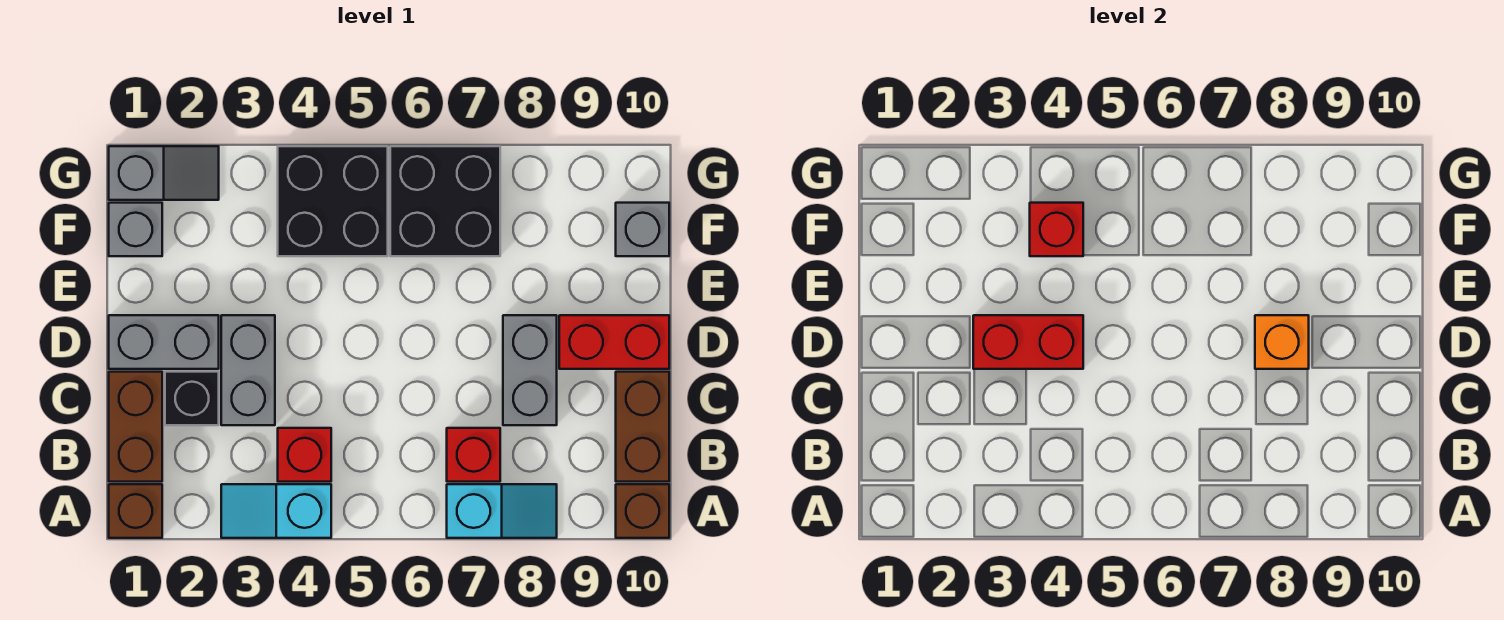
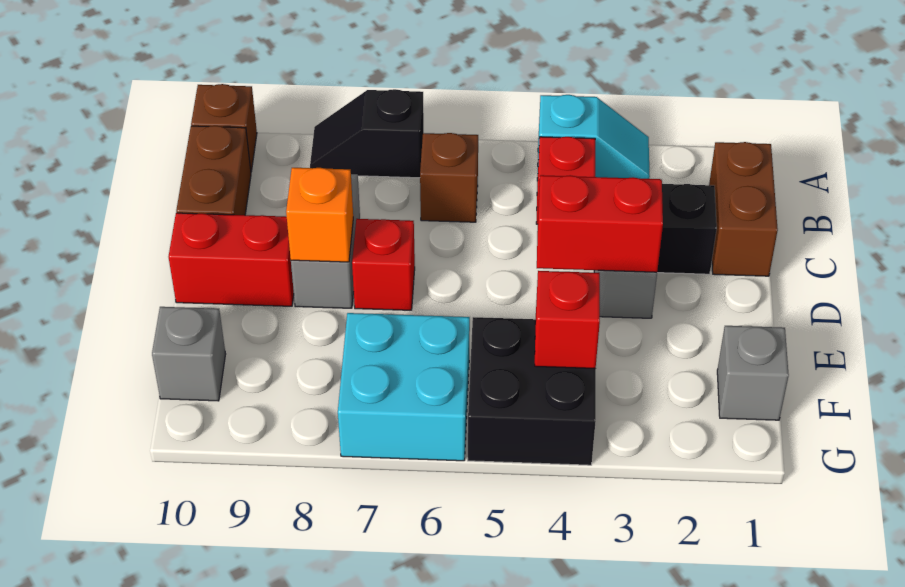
brown brick A1 level 1 -> brown brick B6 level 1
cyan slope A7:A8 level 1 top 7 -> black slope A7:A8 level 1 top 7
red brick B7 level 1 -> red brick D7 level 1
grey brick D1:D2 level 1 -> none
black brick F6:G7 level 1 -> cyan brick F6:G7 level 1
grey slope G1:G2 level 1 top 1 -> none

